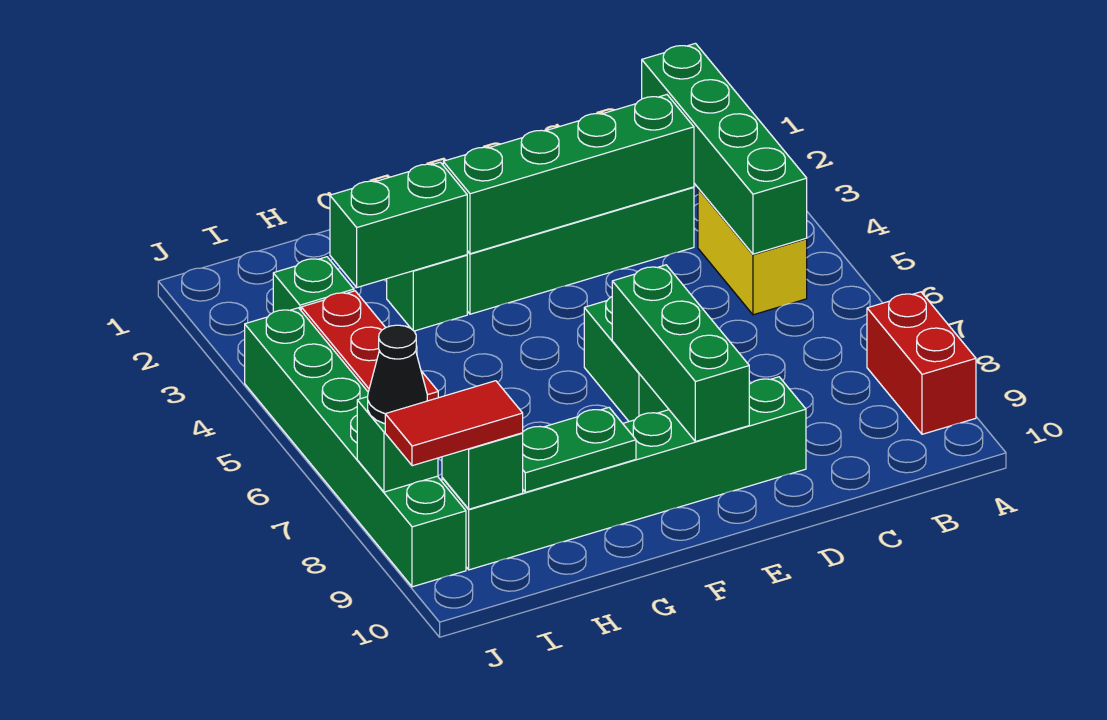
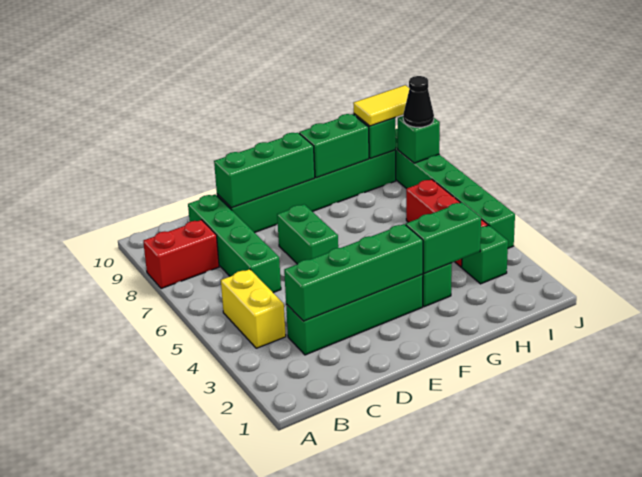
red brick A8:A9 level 1 -> red brick A8:B8 level 1
green brick B2:B5 level 2 -> green brick C6:C9 level 1
green brick E7:E9 level 2 -> green brick D9:F9 level 2
green plate G9:H9 level 2 -> green brick G9:H9 level 2
red tile I9:J9 level 3 -> yellow tile I9:J9 level 3

